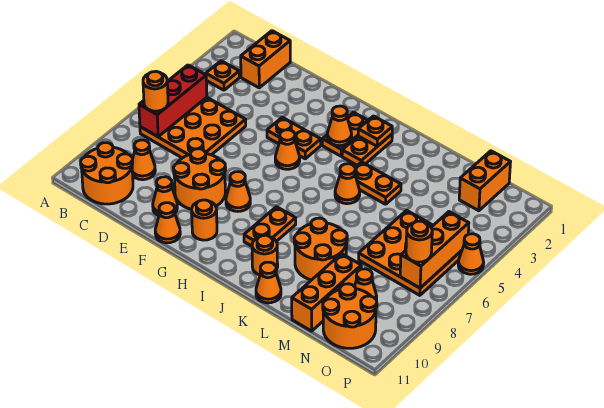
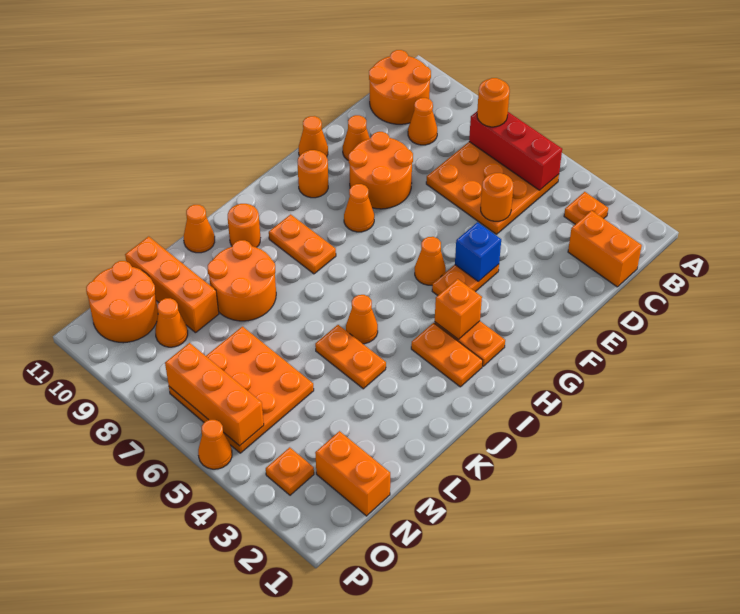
none -> blue brick F4 level 2
orange cone H3 level 2 -> orange brick H3 level 2
orange plate I2 level 2 -> orange plate O3 level 1
orange plate J4:K4 level 1 -> orange plate K4:K5 level 1
orange round brick O7 level 3 -> orange round brick D5 level 2

